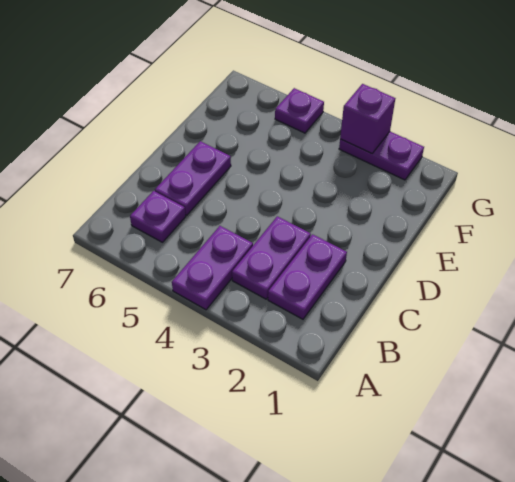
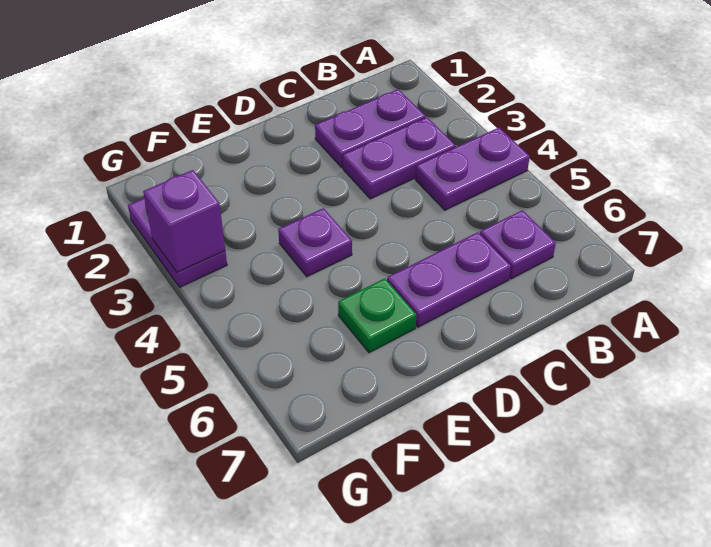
none -> green plate E6 level 1
purple plate G5 level 1 -> purple plate E4 level 1

